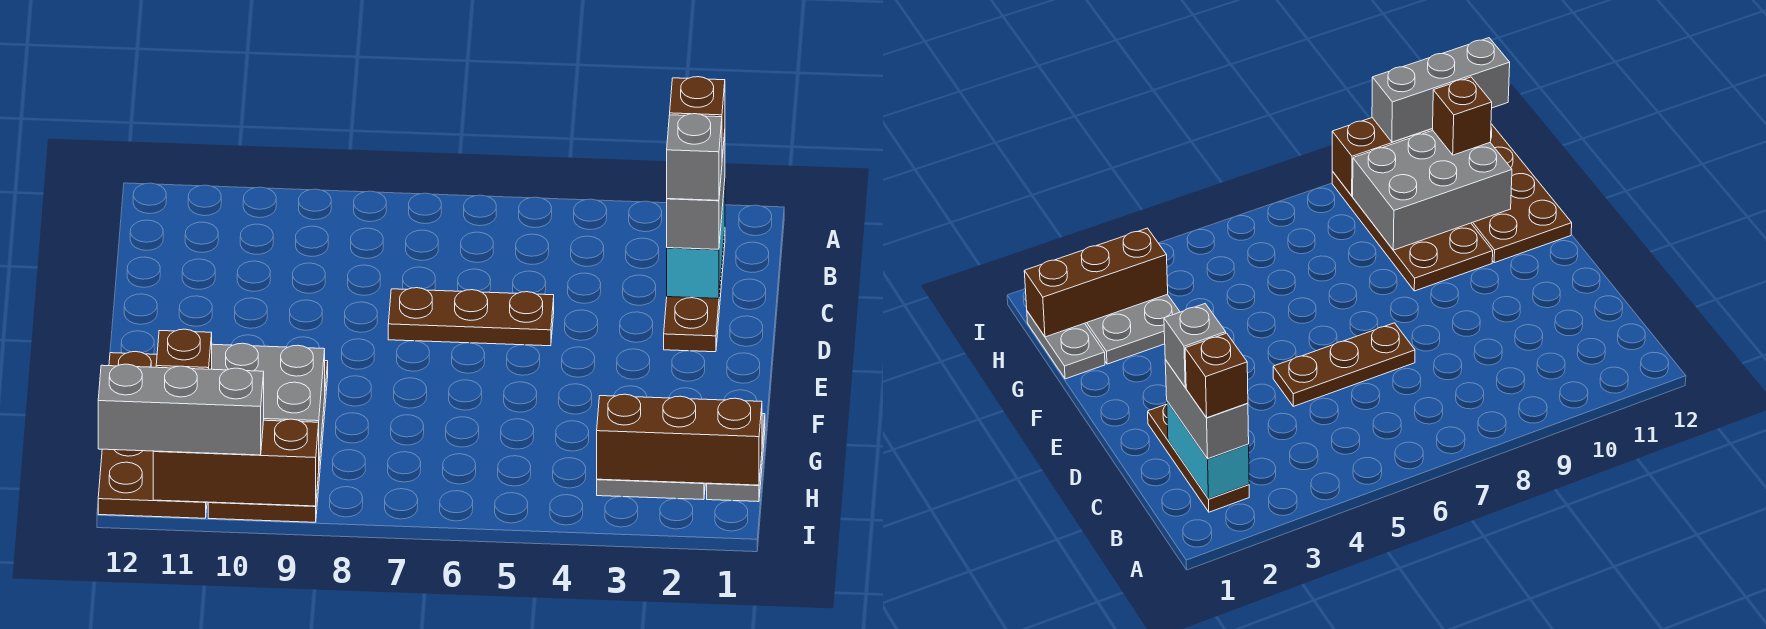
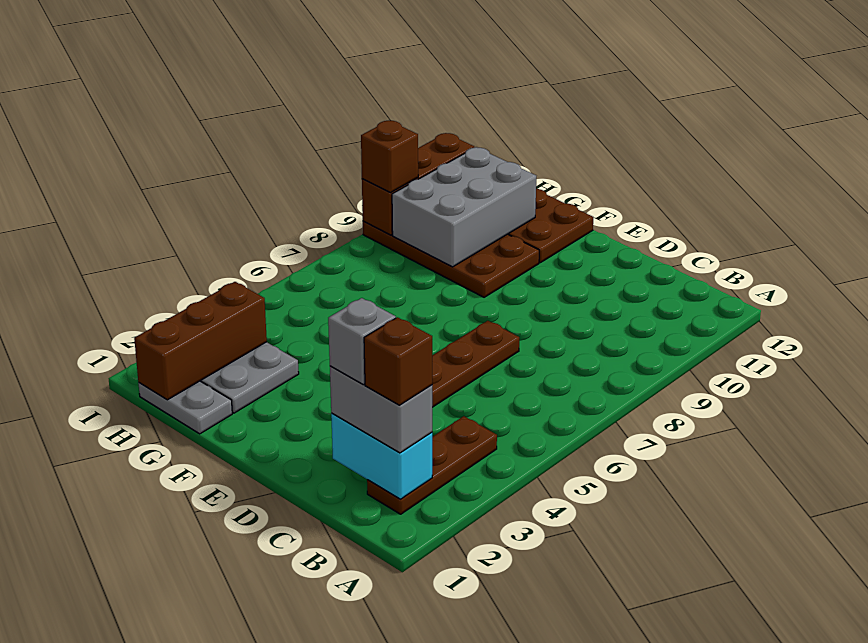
brown plate B2:D2 level 1 -> brown plate B2:B4 level 1
brown brick H11 level 3 -> brown brick I9 level 3
grey brick I10:I12 level 3 -> none

